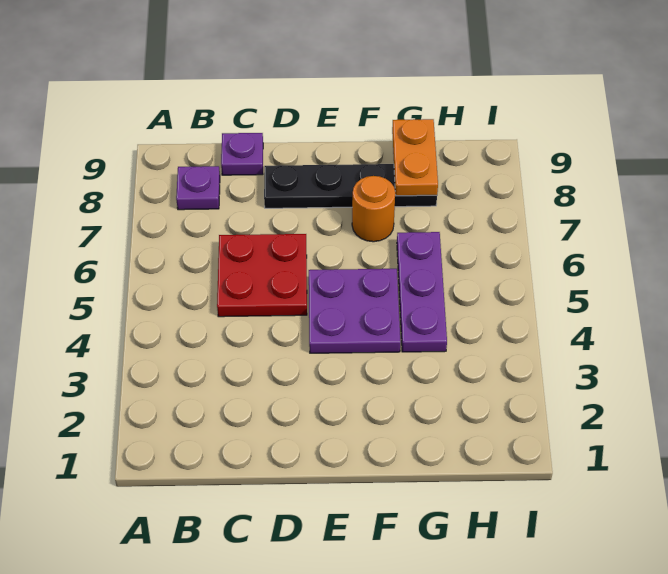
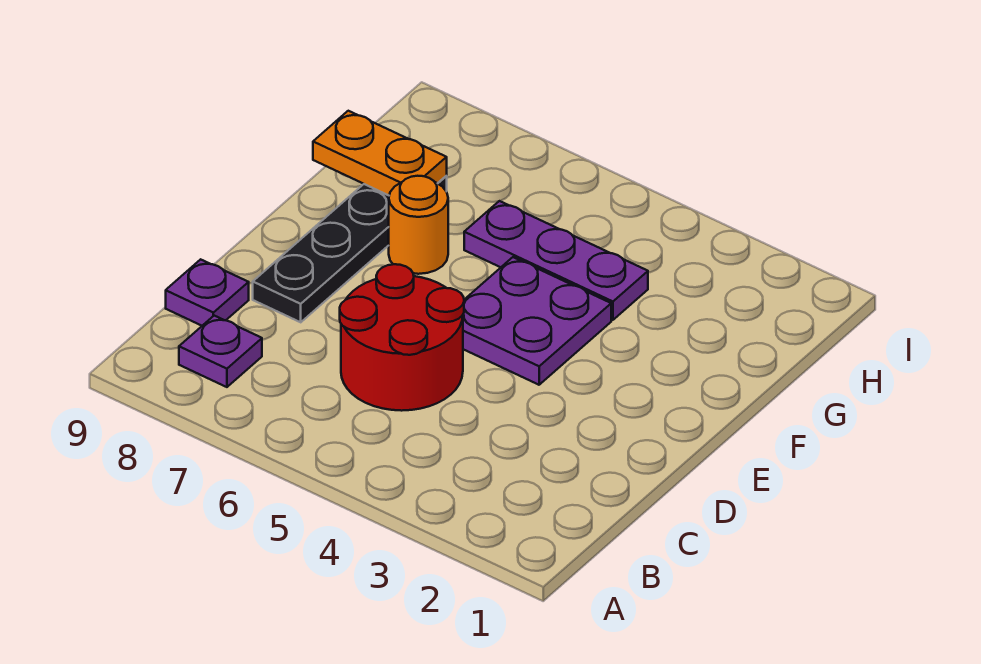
red plate C5:D6 level 1 -> red round brick C5:D6 level 1

